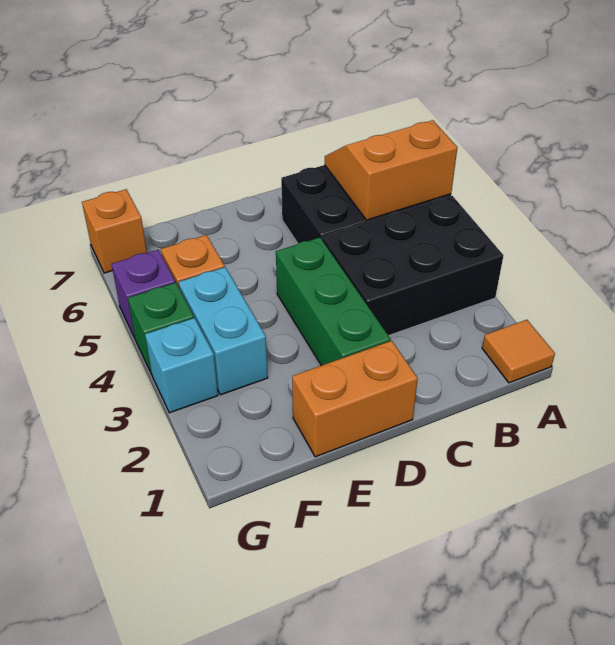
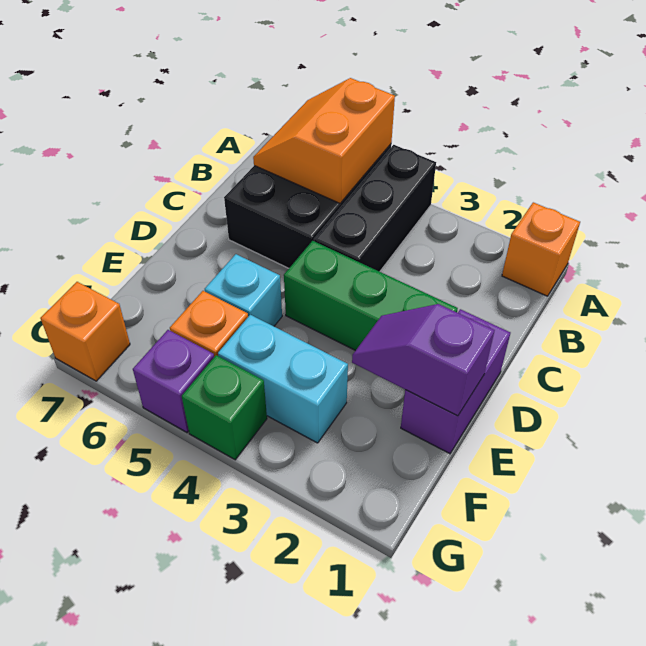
orange tile A1 level 1 -> orange brick A1 level 1
black brick A3:C4 level 1 -> black brick A4:C4 level 1
orange brick D1:E1 level 1 -> purple brick D1:E1 level 1
none -> purple slope E1:E2 level 2 top 1
cyan brick G3 level 1 -> cyan brick E5 level 1

